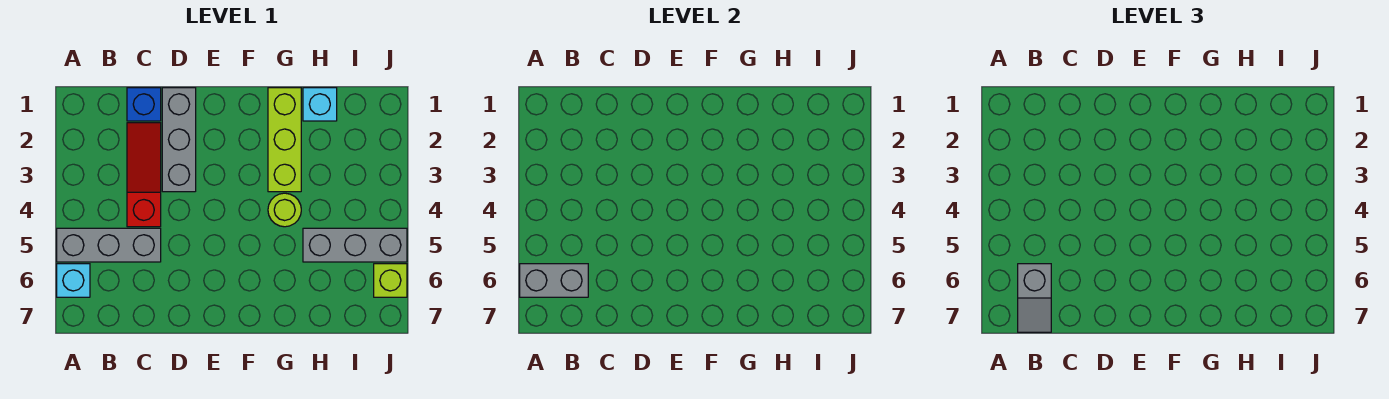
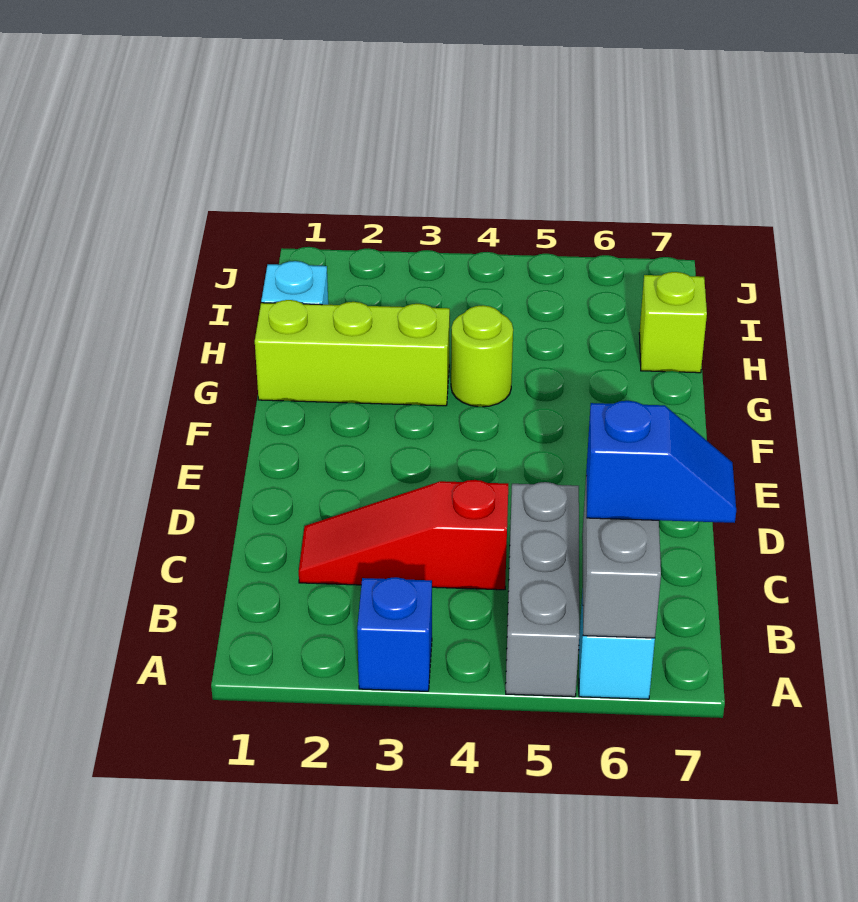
grey slope B6:B7 level 3 top 6 -> blue slope B6:B7 level 3 top 6
blue brick C1 level 1 -> blue brick A3 level 1
grey brick D1:D3 level 1 -> none
grey brick H5:J5 level 1 -> none
lime brick J6 level 1 -> lime brick H7 level 1

